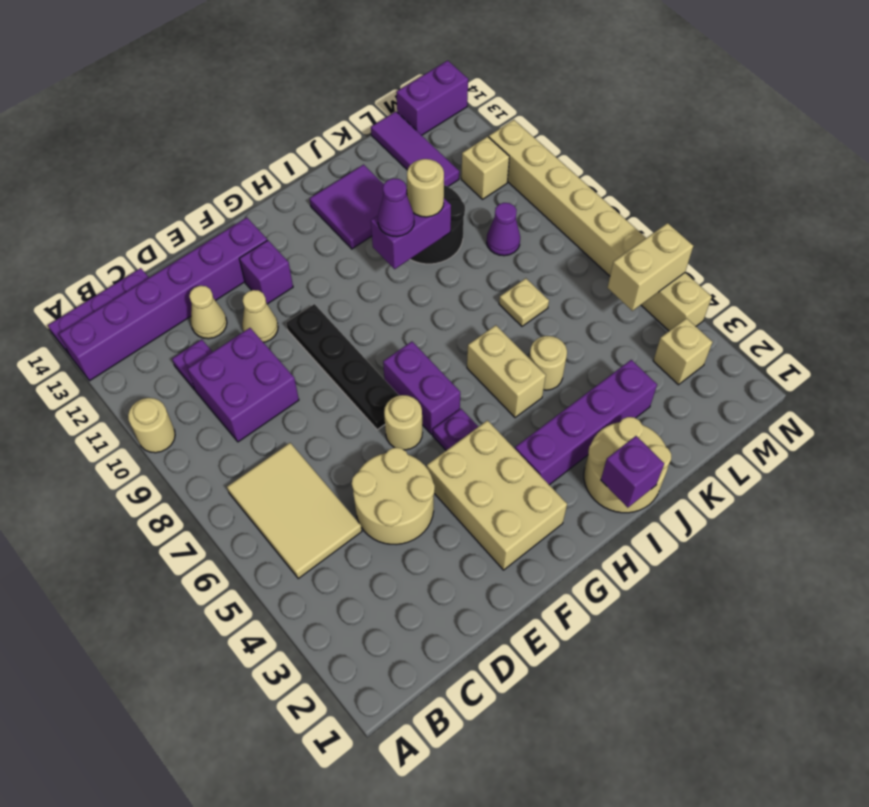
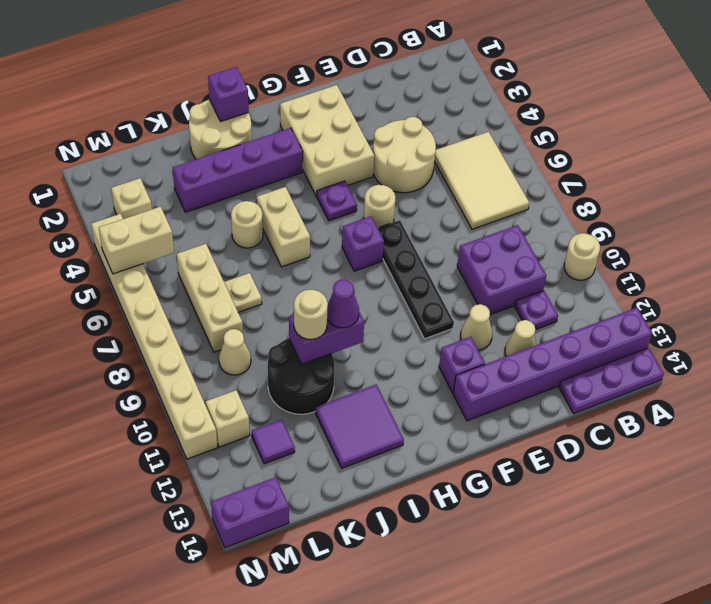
purple brick G6:G7 level 1 -> purple brick G7 level 1
none -> tan brick L6:L8 level 1
purple cone L9 level 1 -> tan cone L9 level 1
purple tile L12:L14 level 1 -> purple tile L12 level 1

